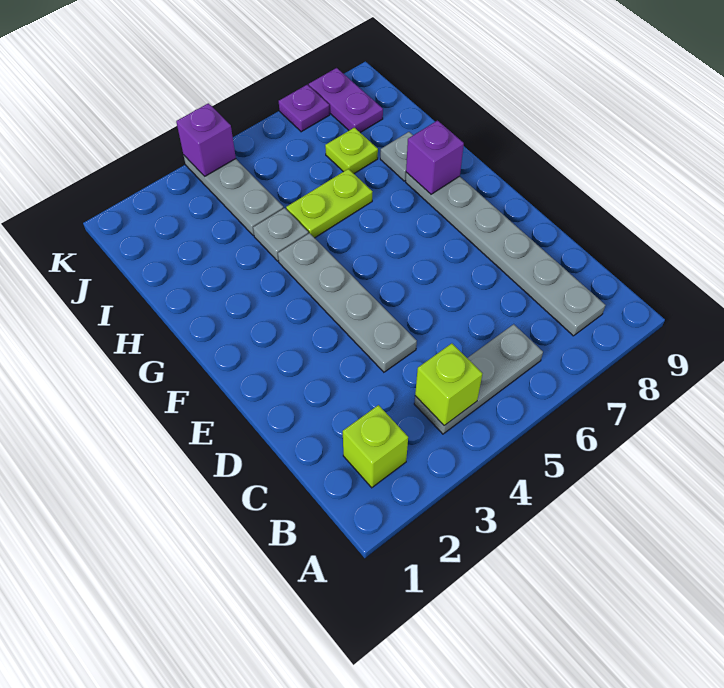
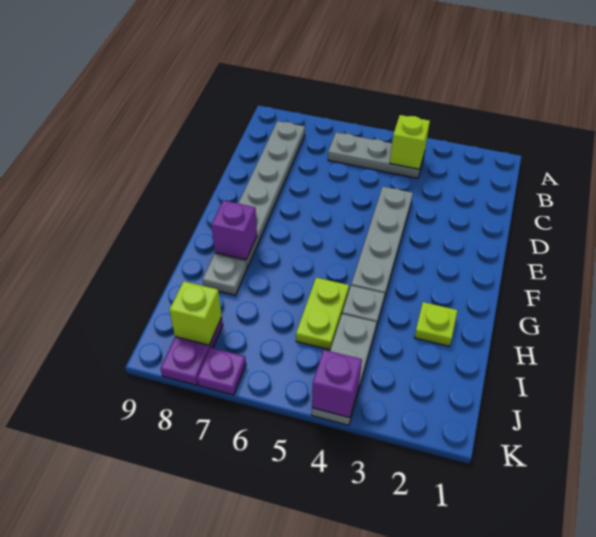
lime brick B2 level 1 -> lime brick J8 level 2
lime plate H5:H6 level 1 -> lime plate H5:I5 level 1
lime plate I7 level 1 -> lime plate H2 level 1

